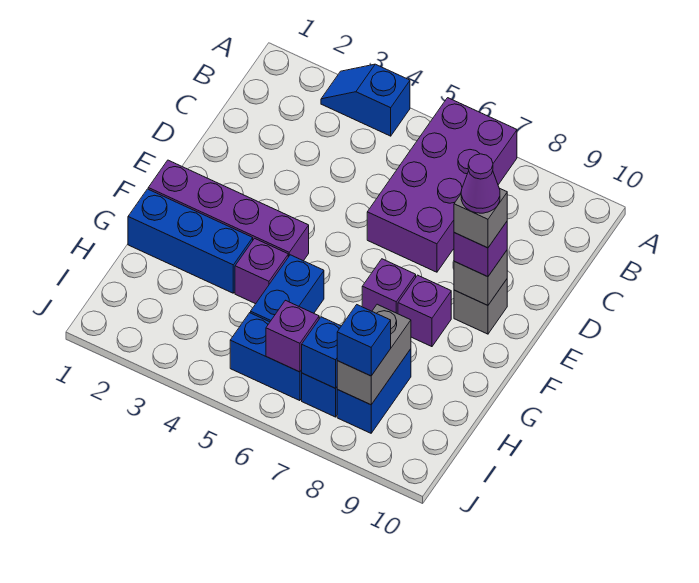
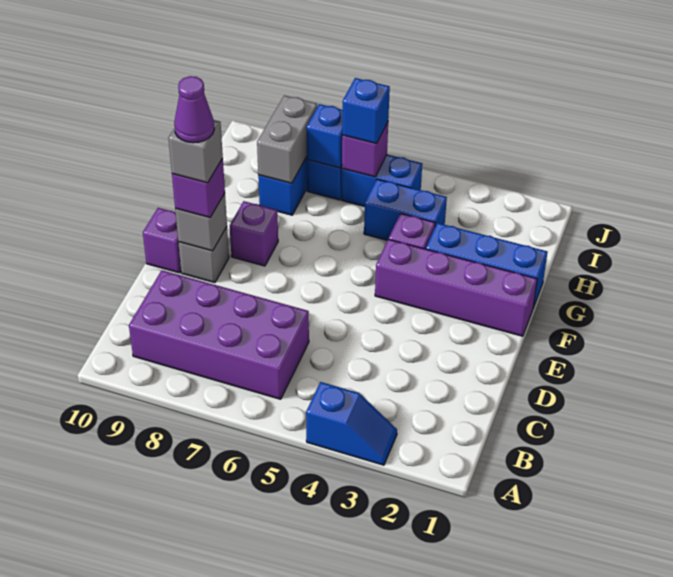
purple brick A6:D7 level 1 -> purple brick B6:C9 level 1
purple brick F7 level 1 -> purple brick E10 level 1
blue brick G5:H5 level 1 -> blue brick H4:H5 level 1
blue brick I8 level 3 -> blue brick I6 level 3

